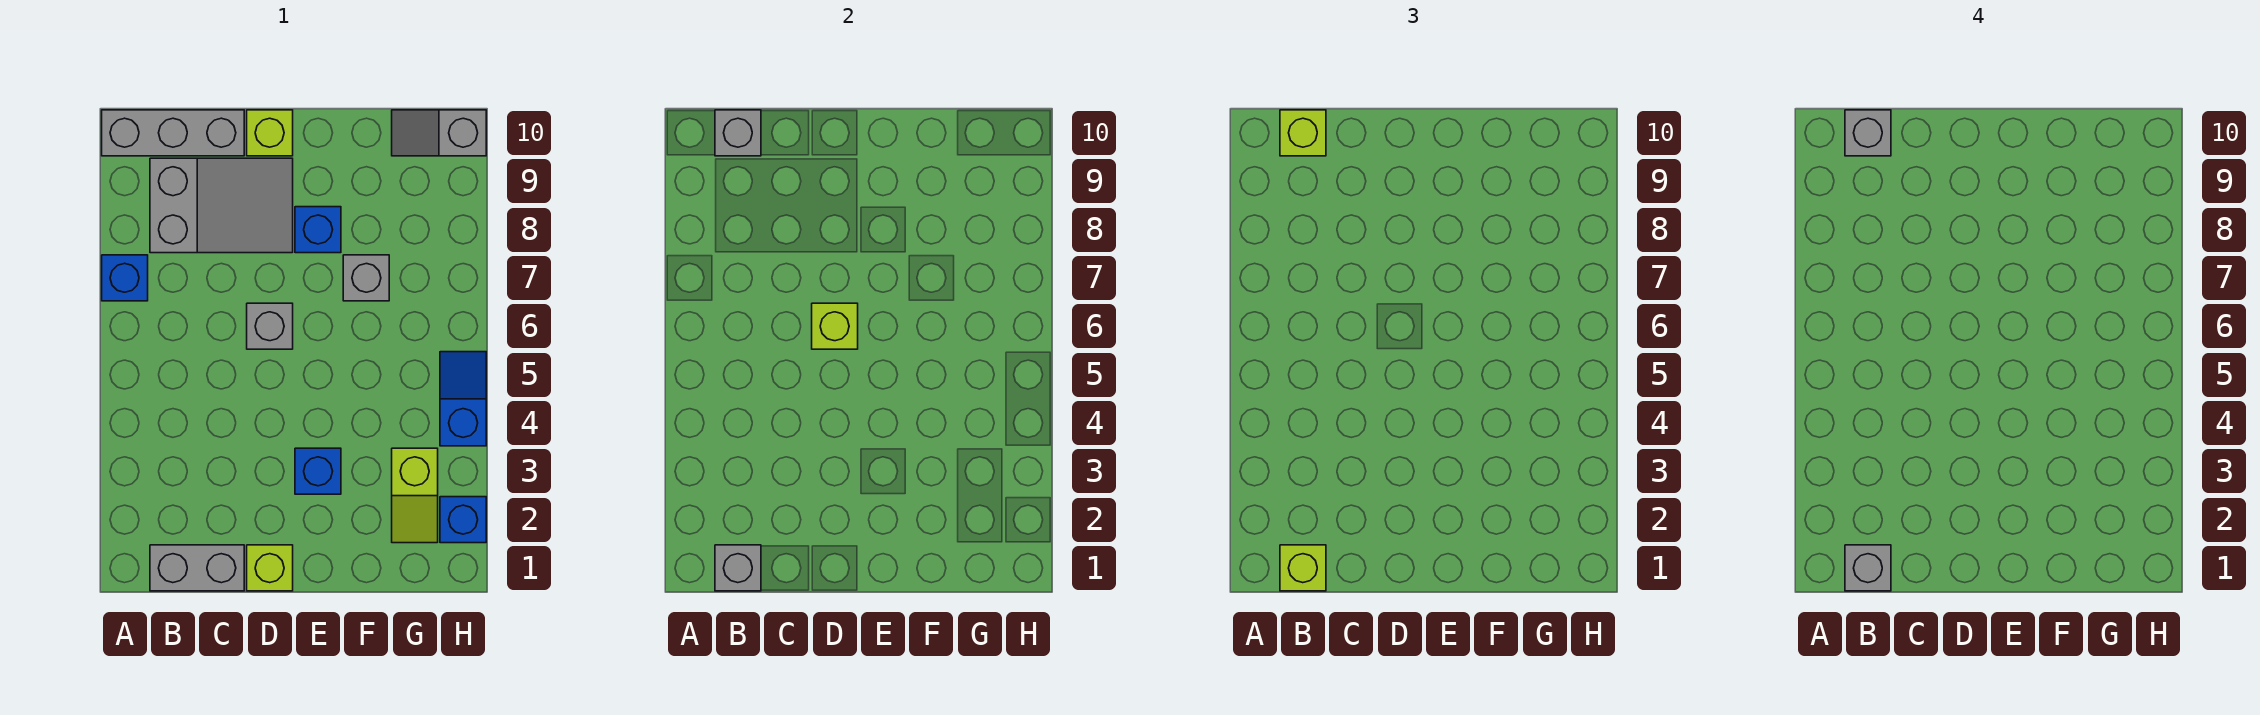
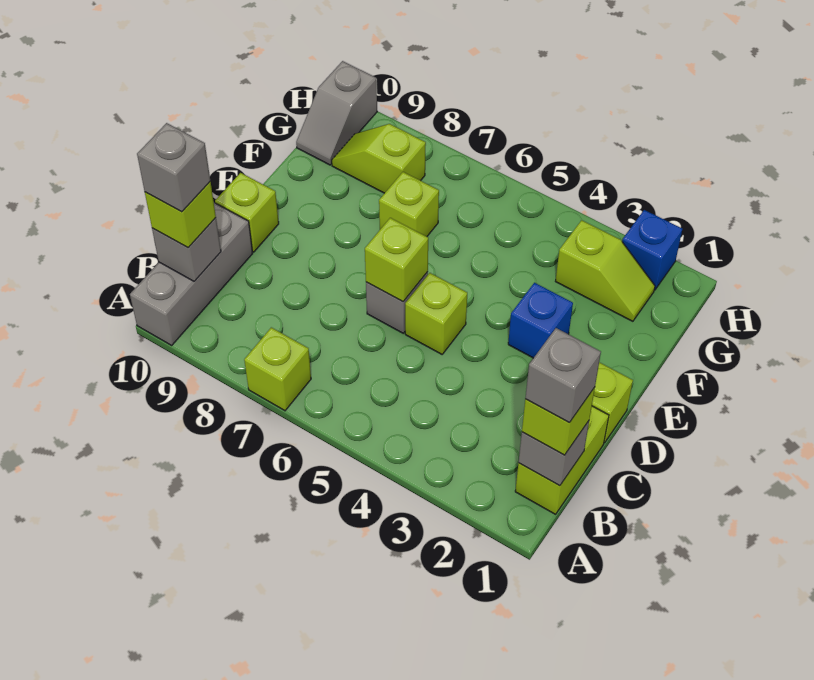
blue brick A7 level 1 -> lime brick A7 level 1
grey brick B1:C1 level 1 -> lime brick B1:C1 level 1
grey slope B8:D9 level 1 top B -> none
none -> lime brick D5 level 1
blue brick E8 level 1 -> none
grey brick F7 level 1 -> lime brick F7 level 1
none -> lime slope G8:G9 level 1 top 8
blue slope H4:H5 level 1 top 4 -> none

